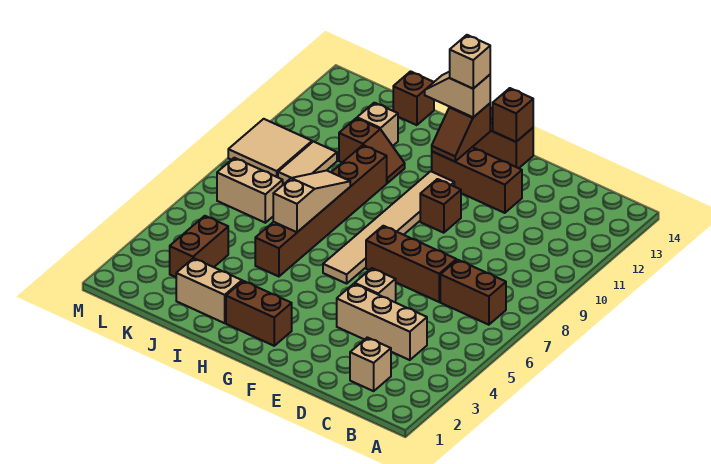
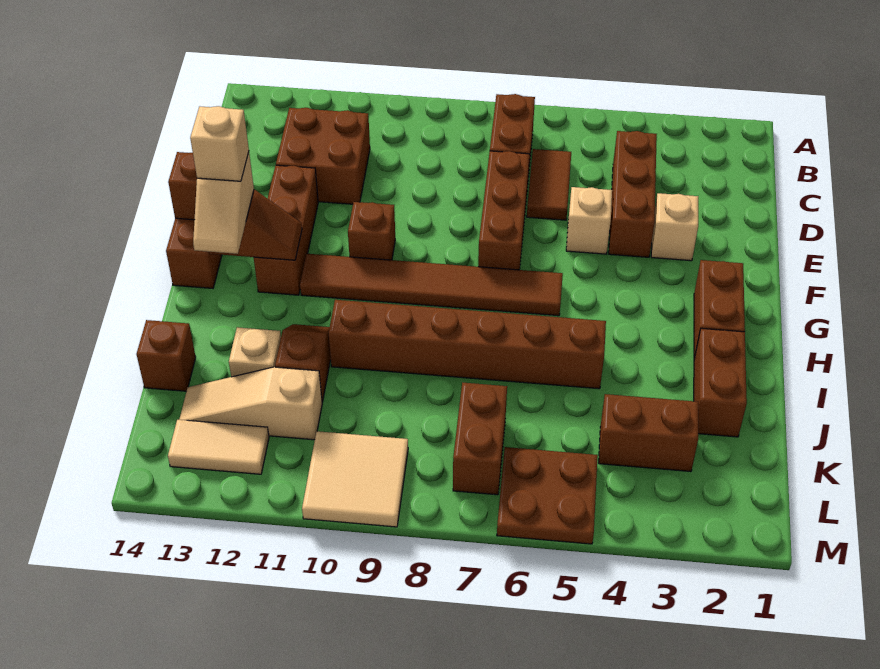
tan brick C2 level 1 -> tan brick E3 level 1
tan brick C4:E4 level 1 -> brown brick C4:E4 level 1
none -> brown tile C6:D6 level 1
none -> brown brick C11:D12 level 1
tan tile G6:G11 level 1 -> brown tile G6:G11 level 1
tan brick I2:J2 level 1 -> brown brick I2:J2 level 1
tan slope I6:I8 level 2 top 6 -> tan slope K11:K13 level 1 top 11
tan brick K7:L7 level 1 -> brown brick K7:L7 level 1
tan tile K9:K10 level 1 -> tan tile L12:L13 level 1
none -> brown plate L5:M6 level 1

